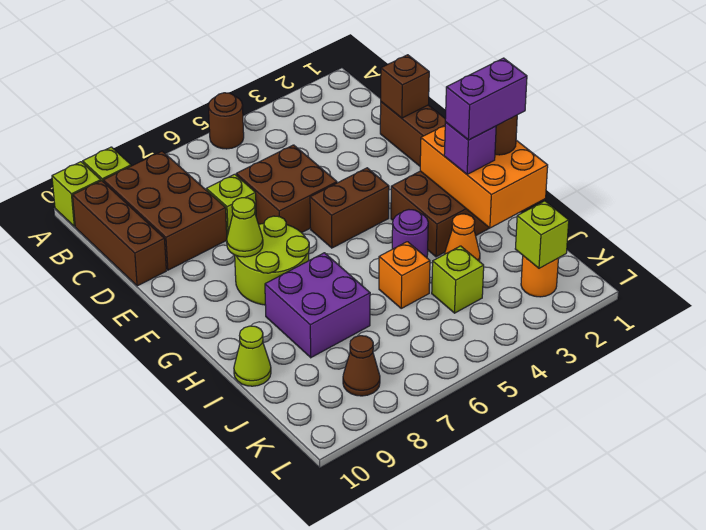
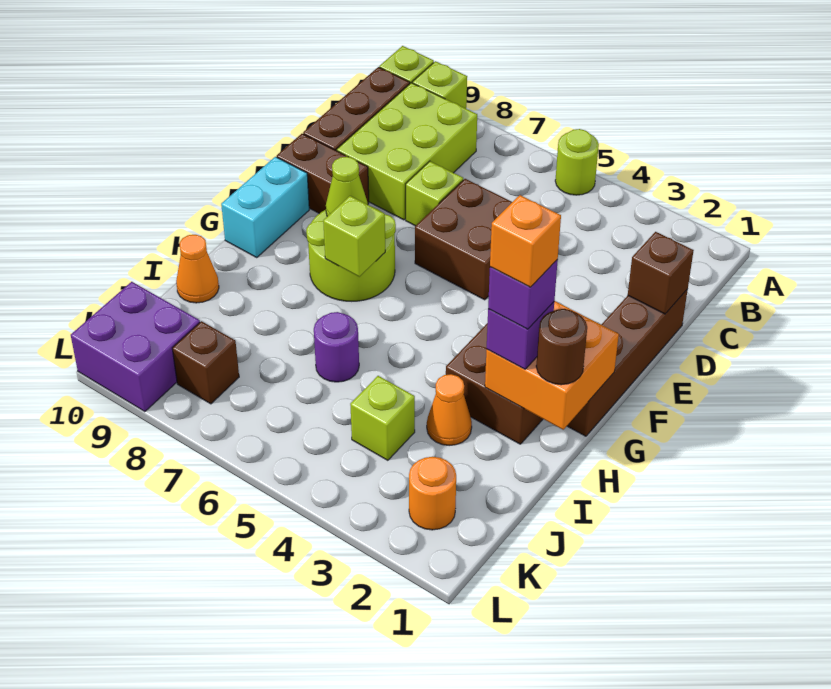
brown round brick A5 level 1 -> lime round brick A5 level 1
brown brick B8:D9 level 1 -> lime brick B8:D9 level 1
brown brick F4:F5 level 1 -> brown brick E9:E10 level 1
none -> cyan brick F10:G10 level 1
orange brick G1:I2 level 2 -> orange brick G1:H2 level 2
purple brick H1:H2 level 4 -> purple brick H2 level 4
purple round brick H4 level 1 -> purple round brick I6 level 1
purple brick H7:I8 level 1 -> purple brick K9:L10 level 1
orange brick I5 level 1 -> orange brick H2 level 5
lime cone I10 level 1 -> orange cone I10 level 1
lime brick K2 level 2 -> lime brick G7 level 2
brown cone K8 level 1 -> brown brick K8 level 1

